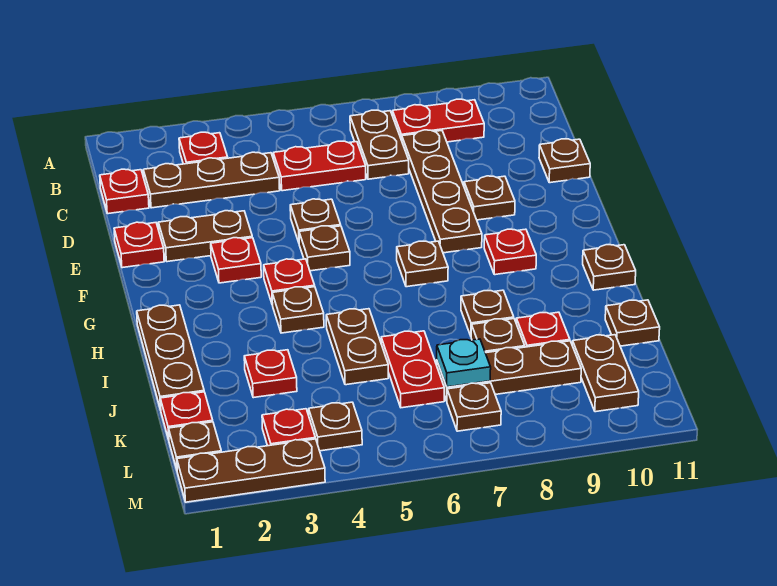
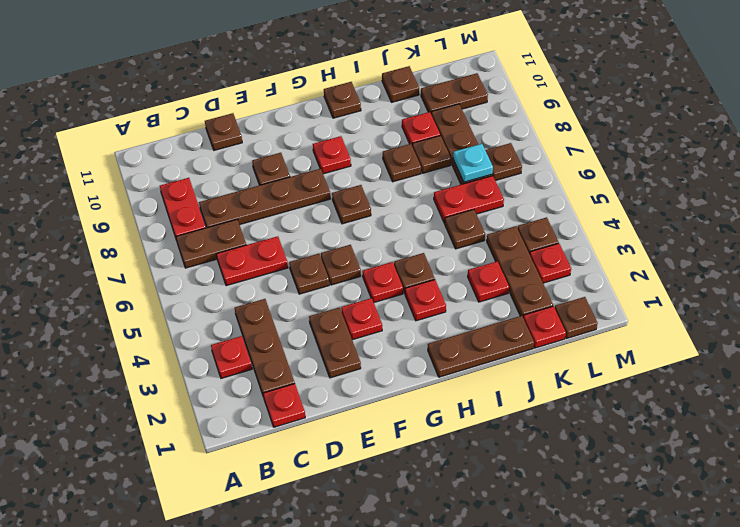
red plate C5:C6 level 1 -> red plate C6:D6 level 1
red plate E1 level 1 -> red plate H3 level 1
brown plate I5:J5 level 1 -> brown plate J5 level 1
brown plate M1:M3 level 1 -> brown plate K2:K4 level 1

